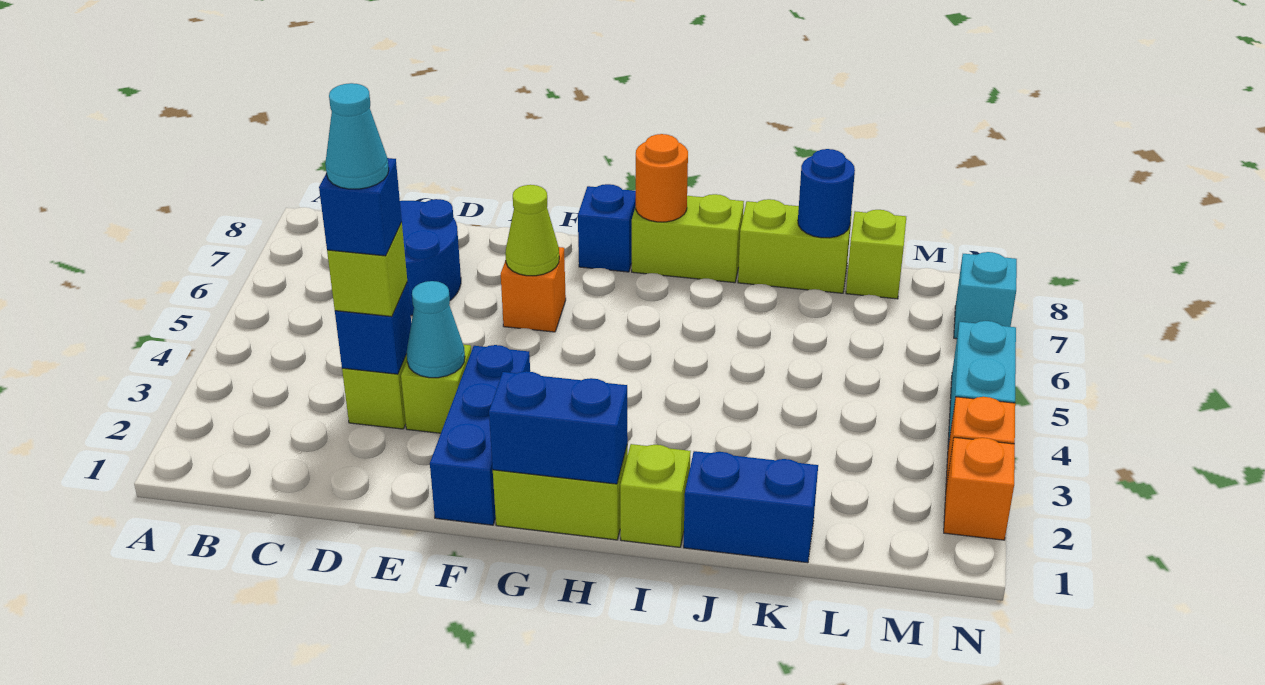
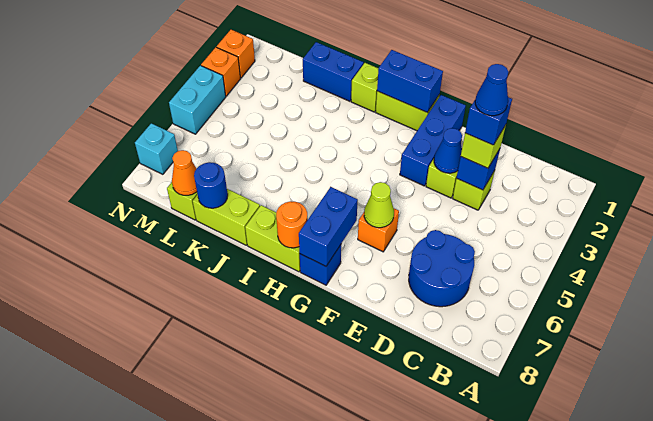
cyan cone D3 level 5 -> blue cone D3 level 5
cyan cone E3 level 2 -> blue cone E3 level 2
none -> blue brick G7:G8 level 2
none -> orange cone L8 level 2

